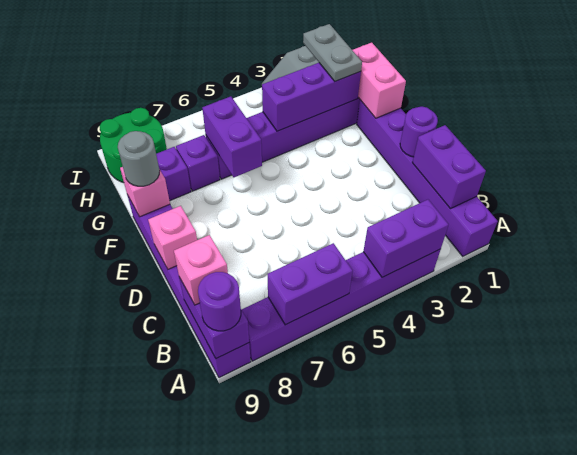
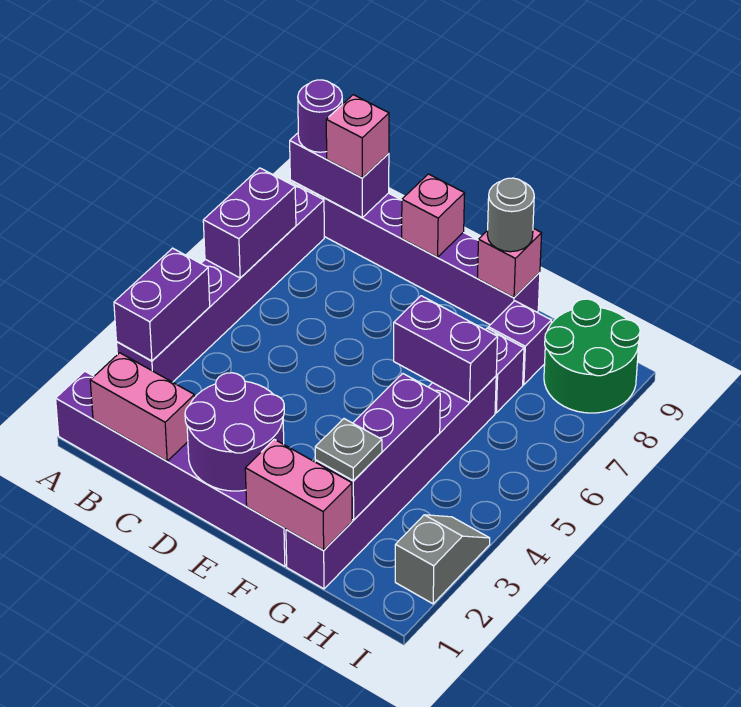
purple brick B1:C1 level 2 -> pink brick B1:C1 level 2
purple round brick D1 level 2 -> purple round brick D1:E2 level 2
grey plate G2:H2 level 3 -> grey plate G2 level 3

